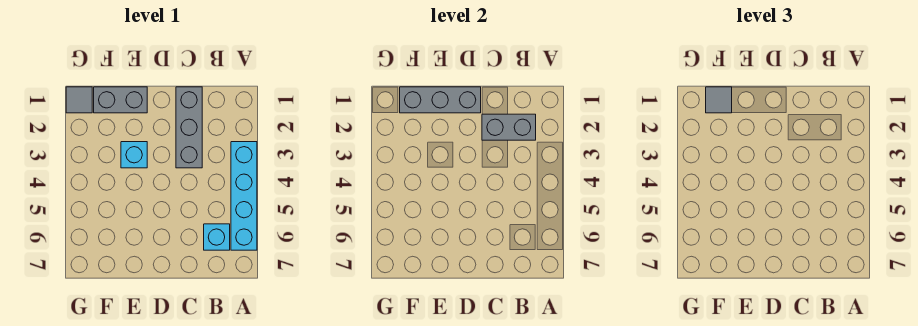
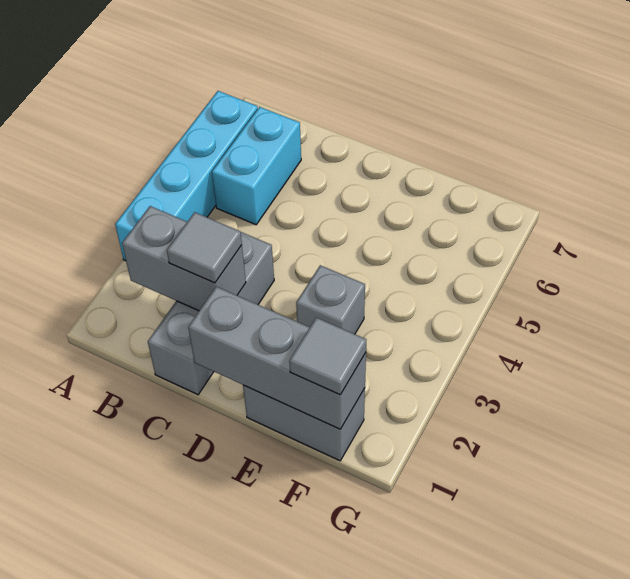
cyan brick B6 level 1 -> cyan brick B5:B6 level 1
cyan brick E3 level 1 -> grey brick E3 level 1
grey tile G1 level 1 -> grey tile C2 level 3

